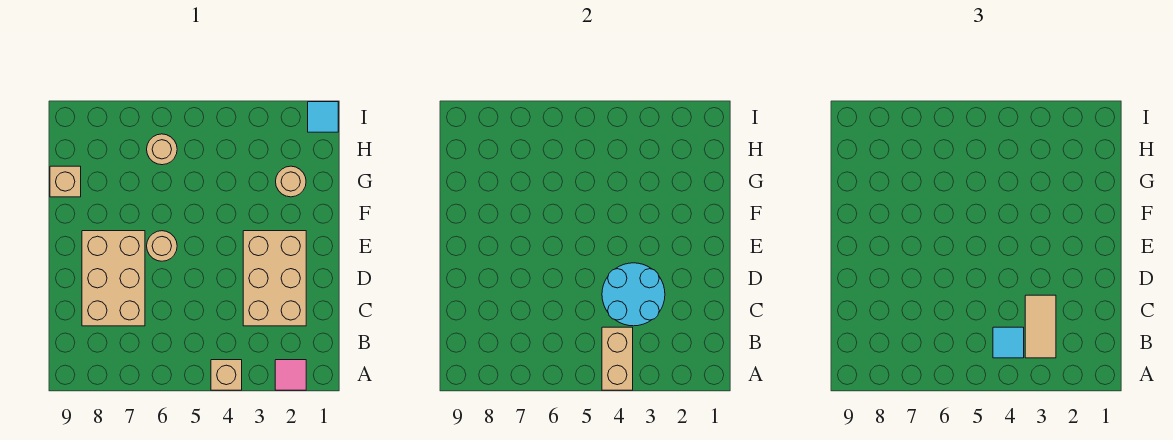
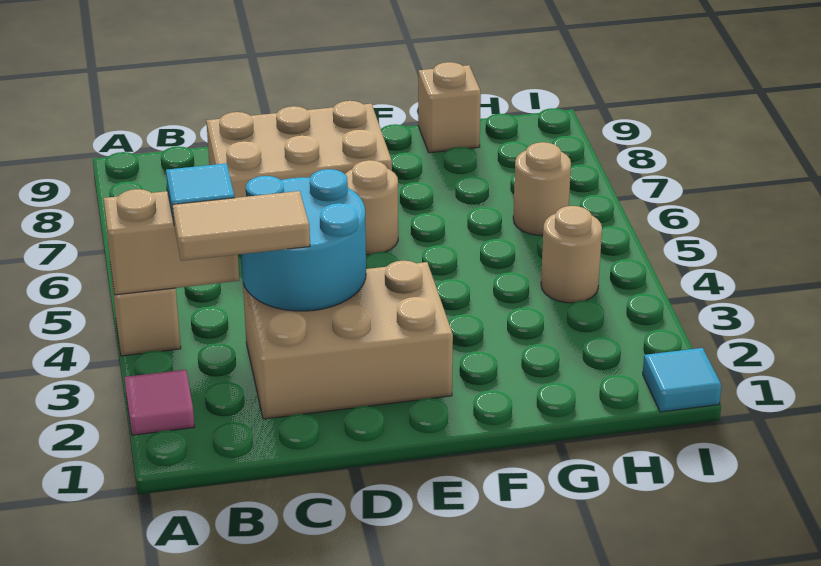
tan round brick G2 level 1 -> tan round brick H4 level 1

